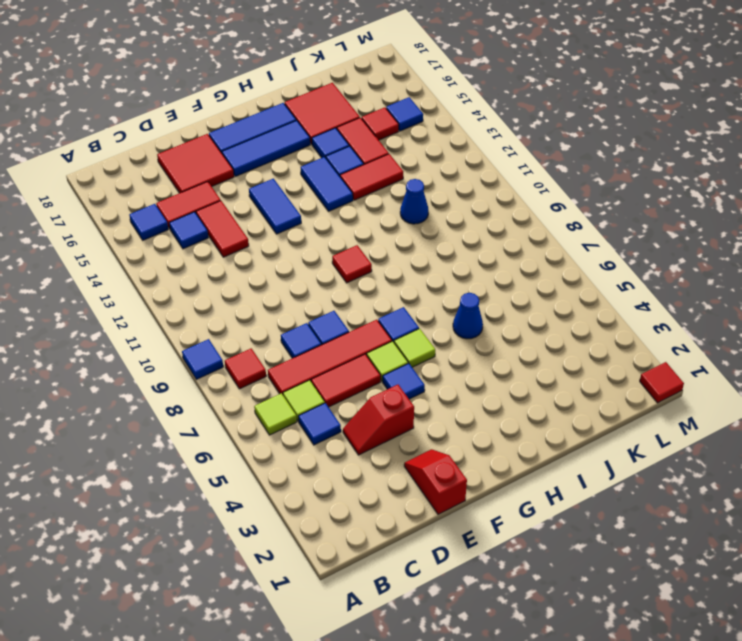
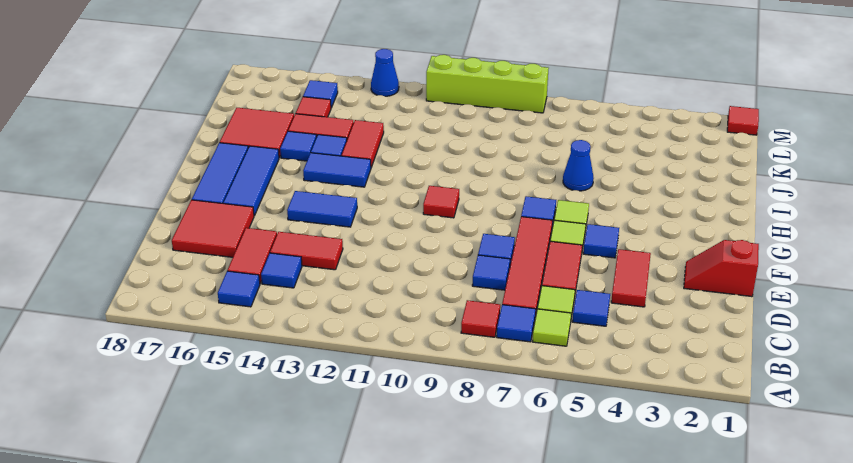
blue tile A9 level 1 -> blue tile B7 level 1
red slope D4:E4 level 1 top E -> red tile D4:E4 level 1
blue cone J11 level 1 -> blue cone M13 level 1
none -> lime brick M8:M11 level 1

